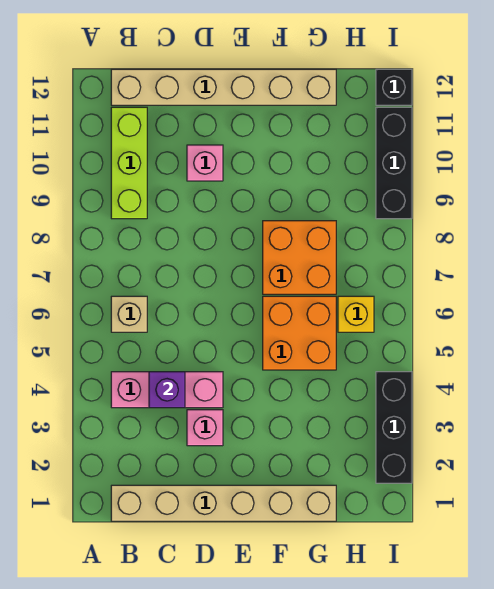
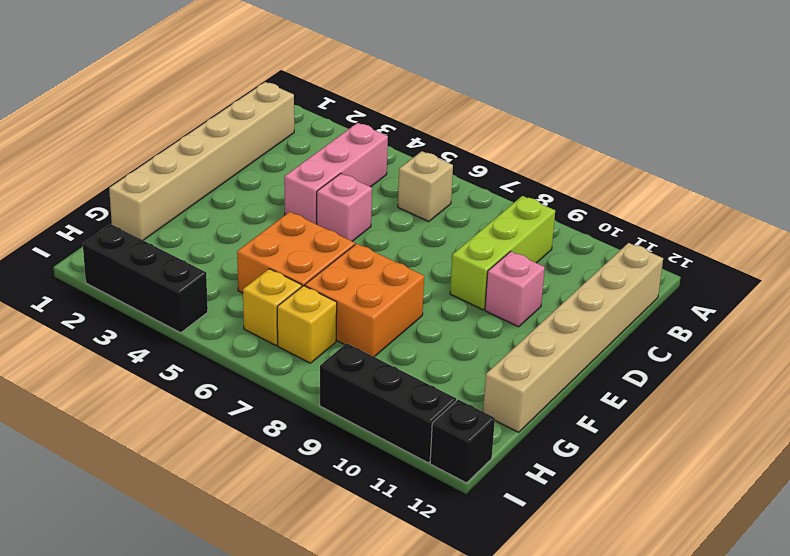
lime brick B9:B11 level 1 -> lime brick B9:D9 level 1
purple brick C4 level 2 -> none
pink brick D3 level 1 -> pink brick D5 level 1
none -> yellow brick H7 level 1

